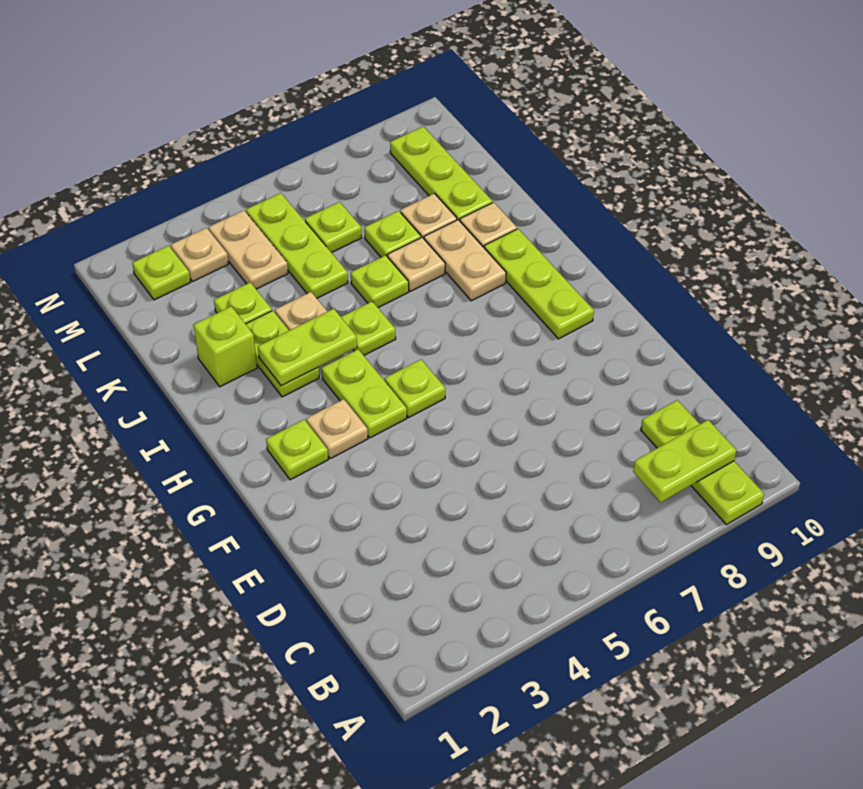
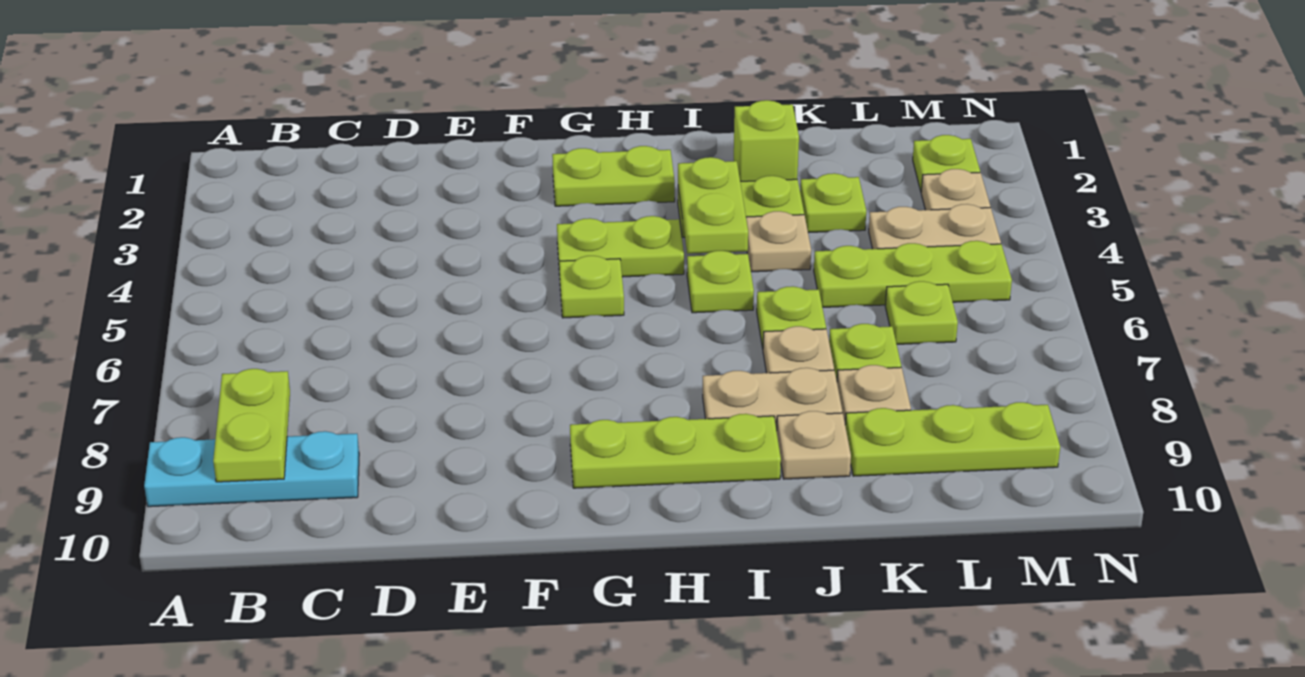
lime plate A9:C9 level 1 -> cyan plate A9:C9 level 1
lime plate G2 level 1 -> lime plate G2:H2 level 1
tan plate G3 level 1 -> none

